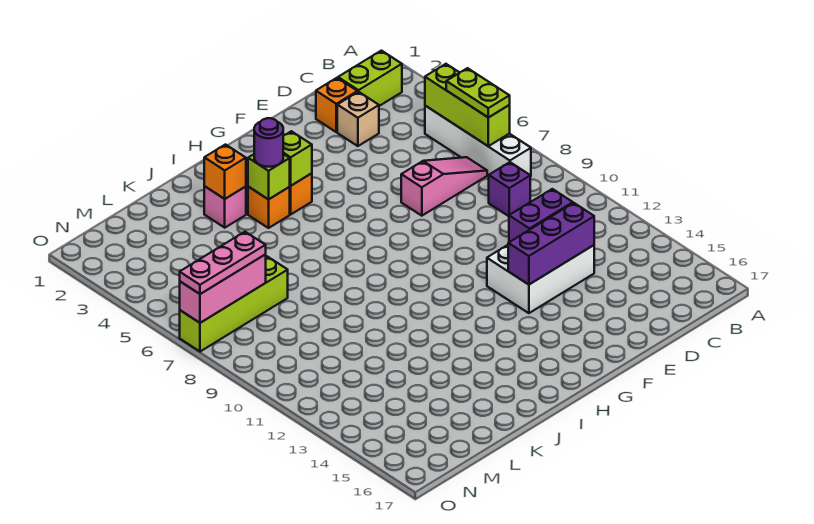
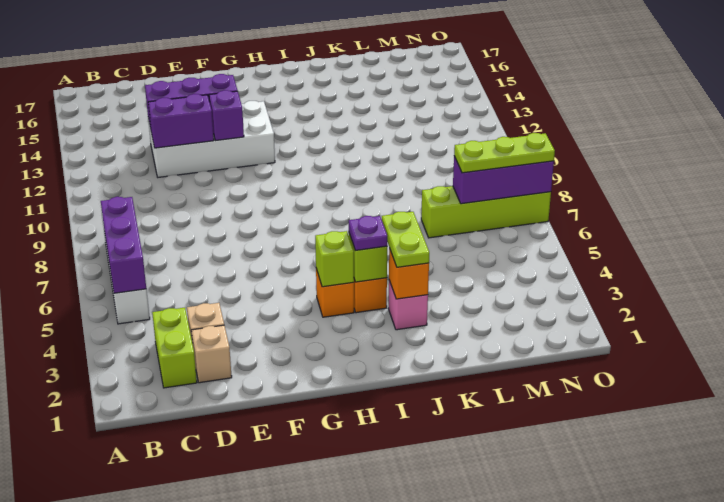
lime brick B2:C2 level 1 -> lime brick C2:C3 level 1
lime brick B5:B7 level 2 -> purple brick B5:B7 level 2
lime plate B6:B7 level 3 -> lime plate J3:J4 level 3
pink slope C7:E7 level 1 top E -> none
purple brick C9 level 1 -> purple brick F12 level 2
orange brick D2 level 1 -> tan brick D2 level 1
white brick D12:F13 level 1 -> white brick D12:G13 level 1
purple round brick I4 level 3 -> purple plate I4 level 3
pink brick M7:O7 level 2 -> purple brick M7:O7 level 2
pink plate M7:O7 level 3 -> lime plate M7:O7 level 3

